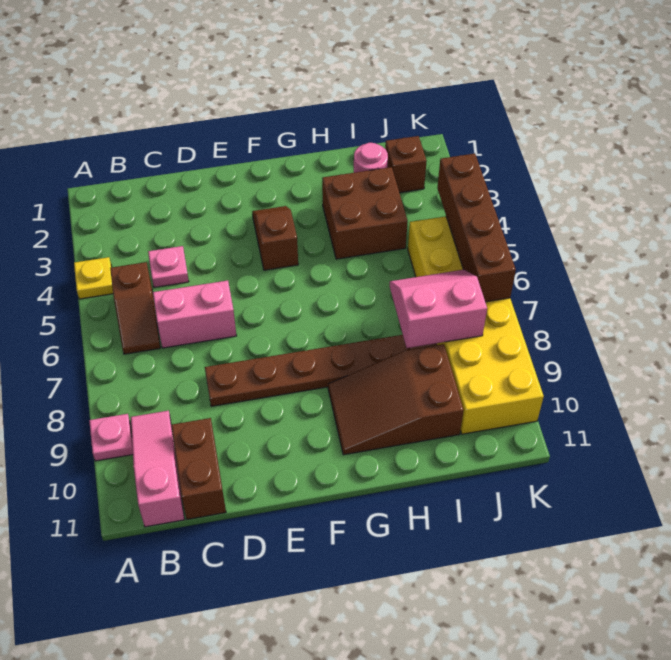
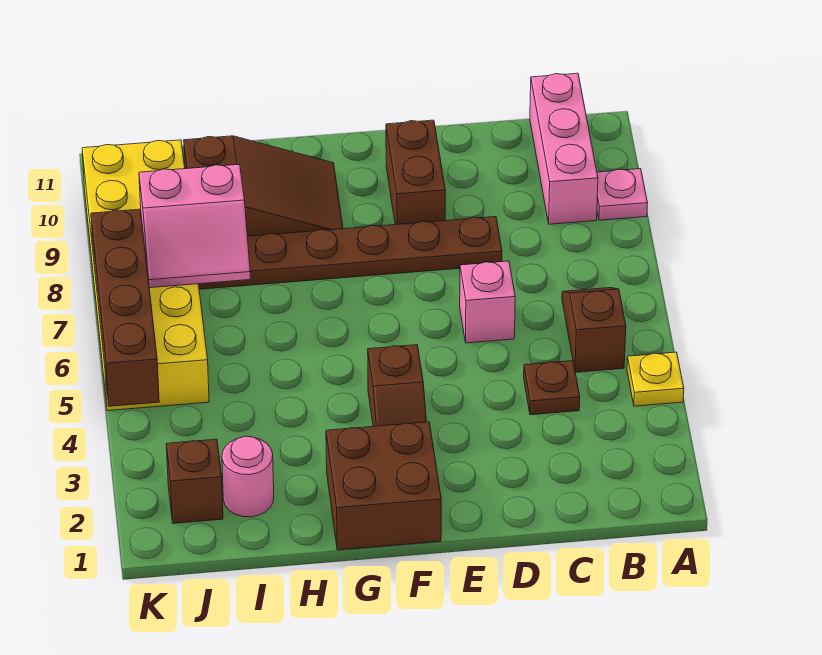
pink slope B9:B11 level 1 top 11 -> pink brick B9:B11 level 1
pink plate C4 level 1 -> brown plate C4 level 1
pink brick C6:D6 level 1 -> pink brick D6 level 1
brown brick C10:C11 level 1 -> brown brick E9:E10 level 1
brown brick H3:I4 level 1 -> brown brick F1:G2 level 1

